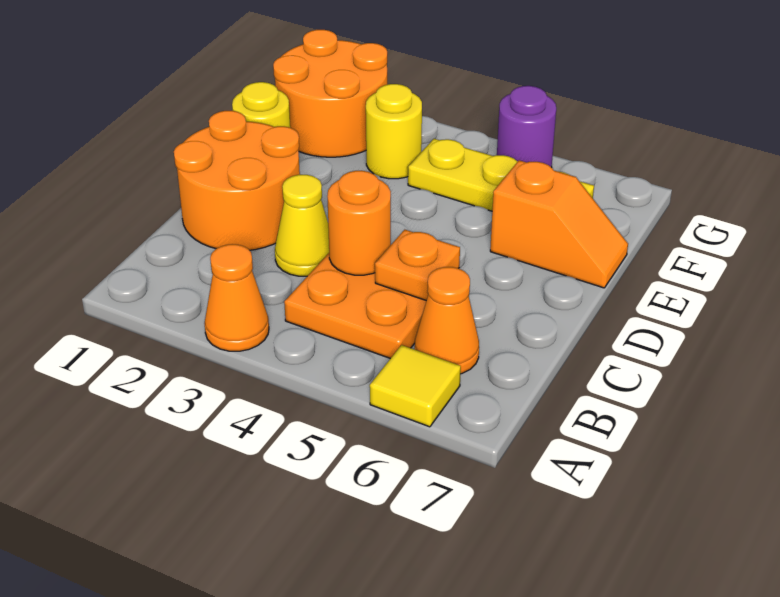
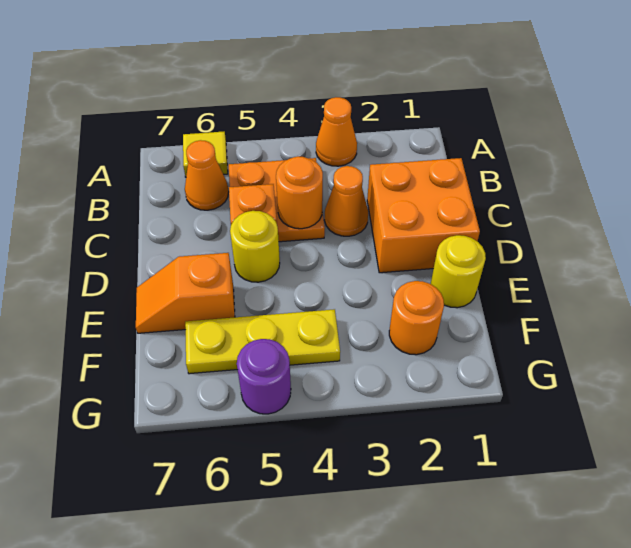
orange round brick C1:D2 level 1 -> orange brick C1:D2 level 1
yellow cone C3 level 1 -> orange cone C3 level 1
orange round brick F1:G2 level 1 -> orange round brick F2 level 1
yellow round brick F3 level 1 -> yellow round brick D5 level 1

